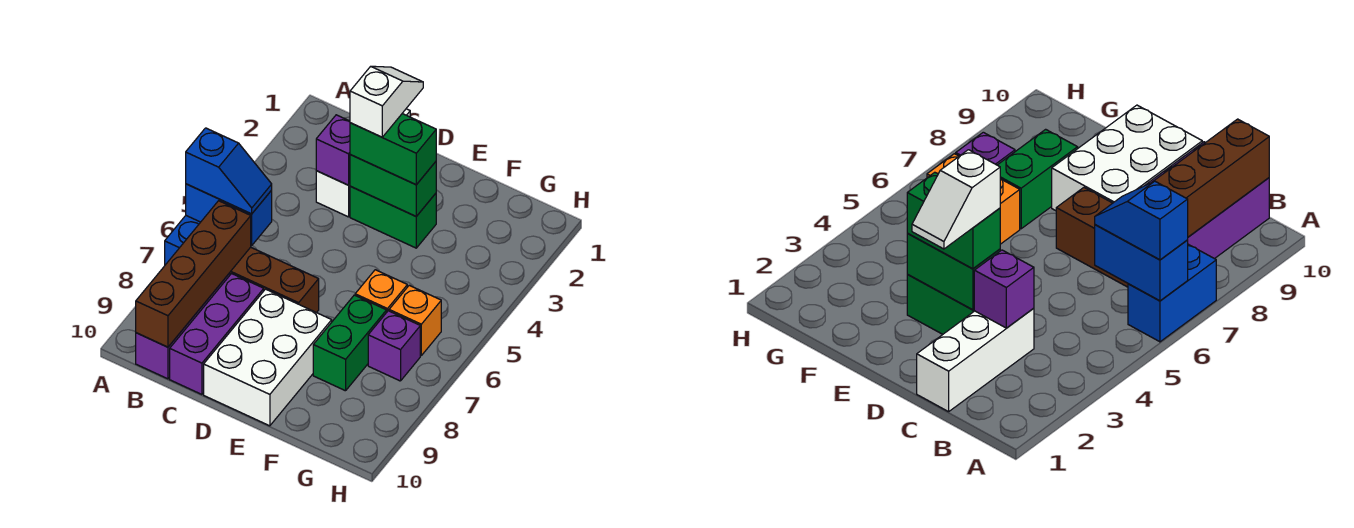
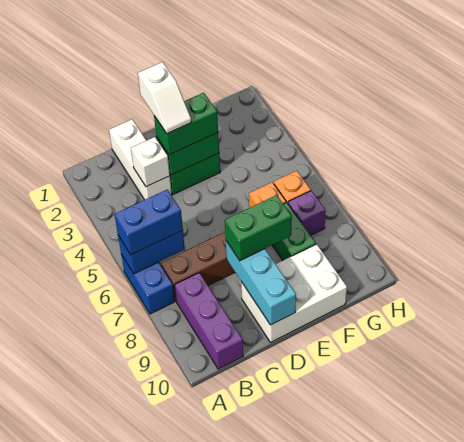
blue slope A6:B6 level 3 top A -> blue brick A6:B6 level 3
brown brick B7:B10 level 2 -> none
purple brick C3 level 2 -> white brick C3 level 2
purple brick C8:C10 level 1 -> none
white slope D2:D3 level 4 top 3 -> white slope D2:D3 level 4 top 2
white brick D8:E10 level 1 -> white brick D9:F10 level 1
none -> cyan brick D8:D10 level 2
none -> green brick D8:E8 level 3

